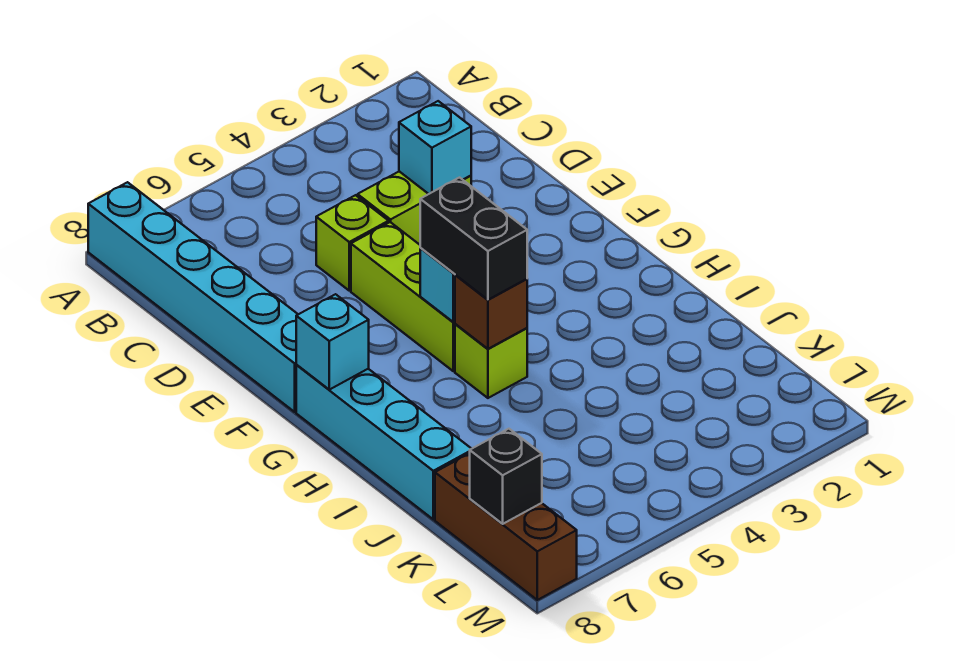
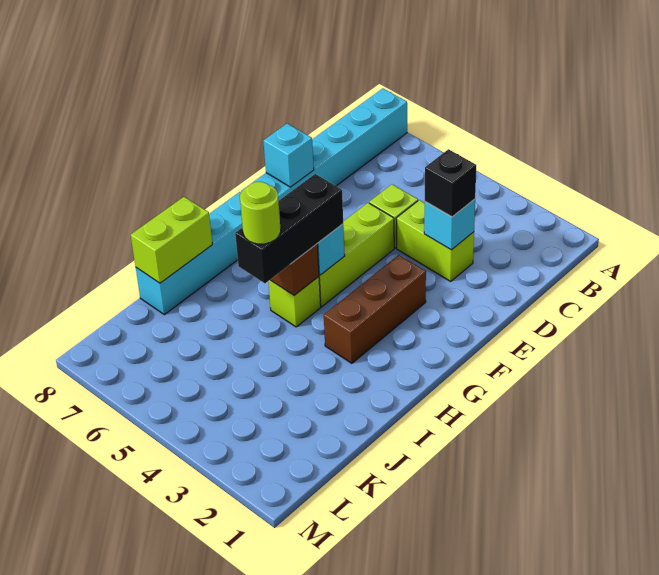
black brick G5:H5 level 3 -> black brick G5:I5 level 3
cyan brick G8 level 2 -> cyan brick E8 level 2
none -> lime round brick I5 level 4
none -> lime brick I8:J8 level 2
brown brick K8:M8 level 1 -> brown brick F3:H3 level 1
black brick L8 level 2 -> black brick D3 level 3

